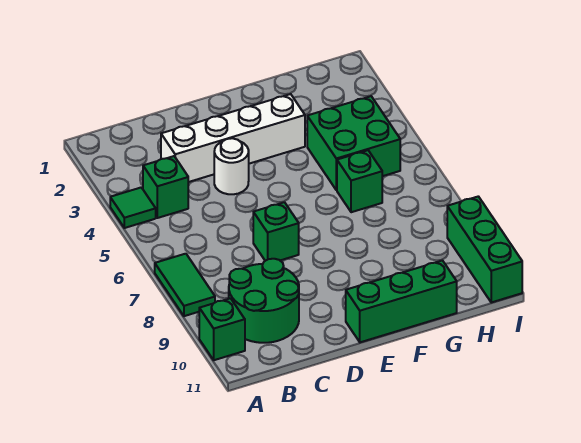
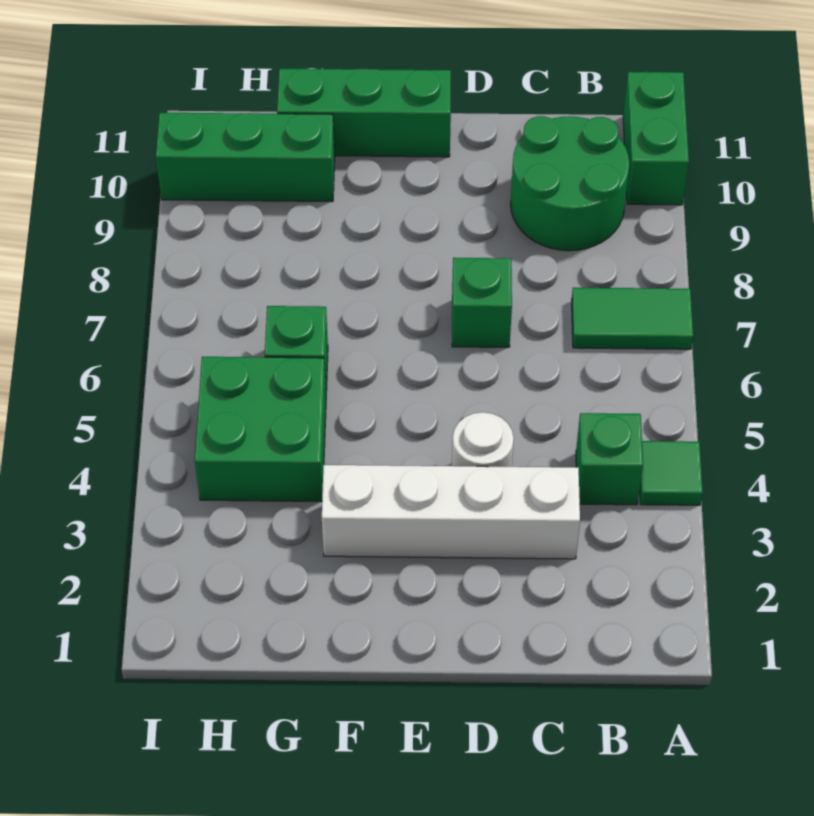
green tile A7:A8 level 1 -> green tile A7:B7 level 1
green brick A10 level 1 -> green brick A10:A11 level 1
green brick I9:I11 level 1 -> green brick G10:I10 level 1

